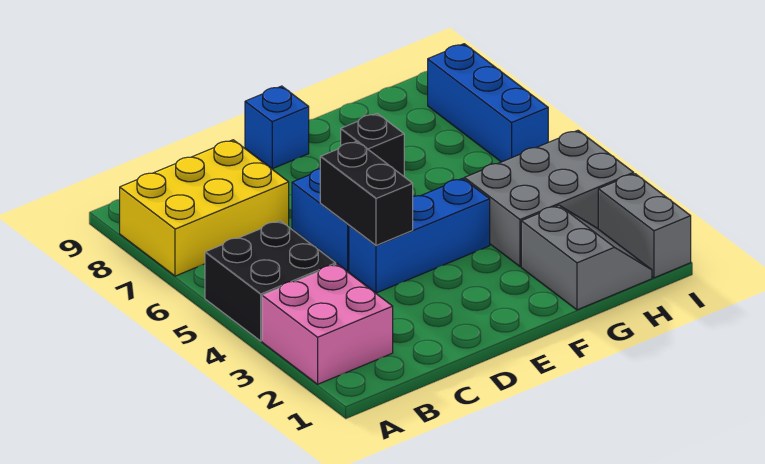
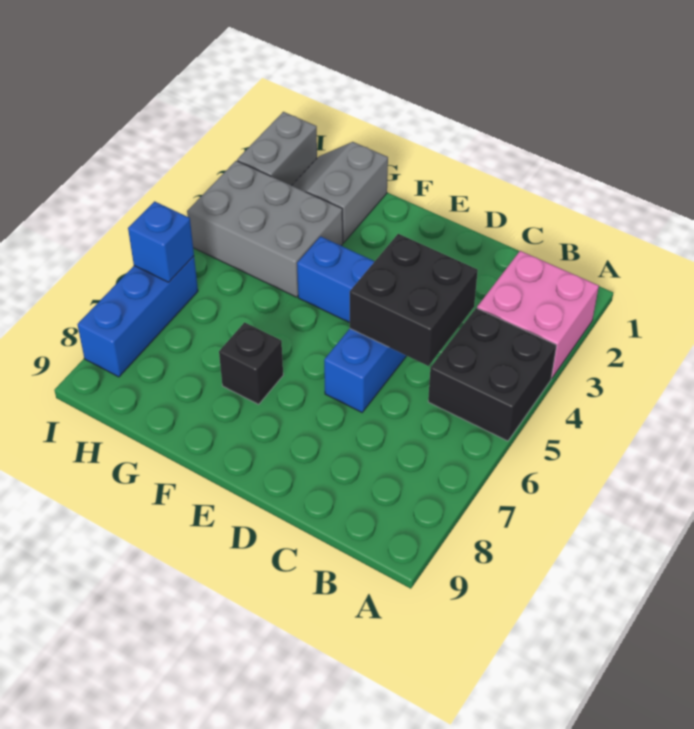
yellow brick A7:C8 level 1 -> none
black brick D4:D5 level 2 -> black brick C4:D5 level 2
blue brick E9 level 1 -> blue brick I6 level 2

